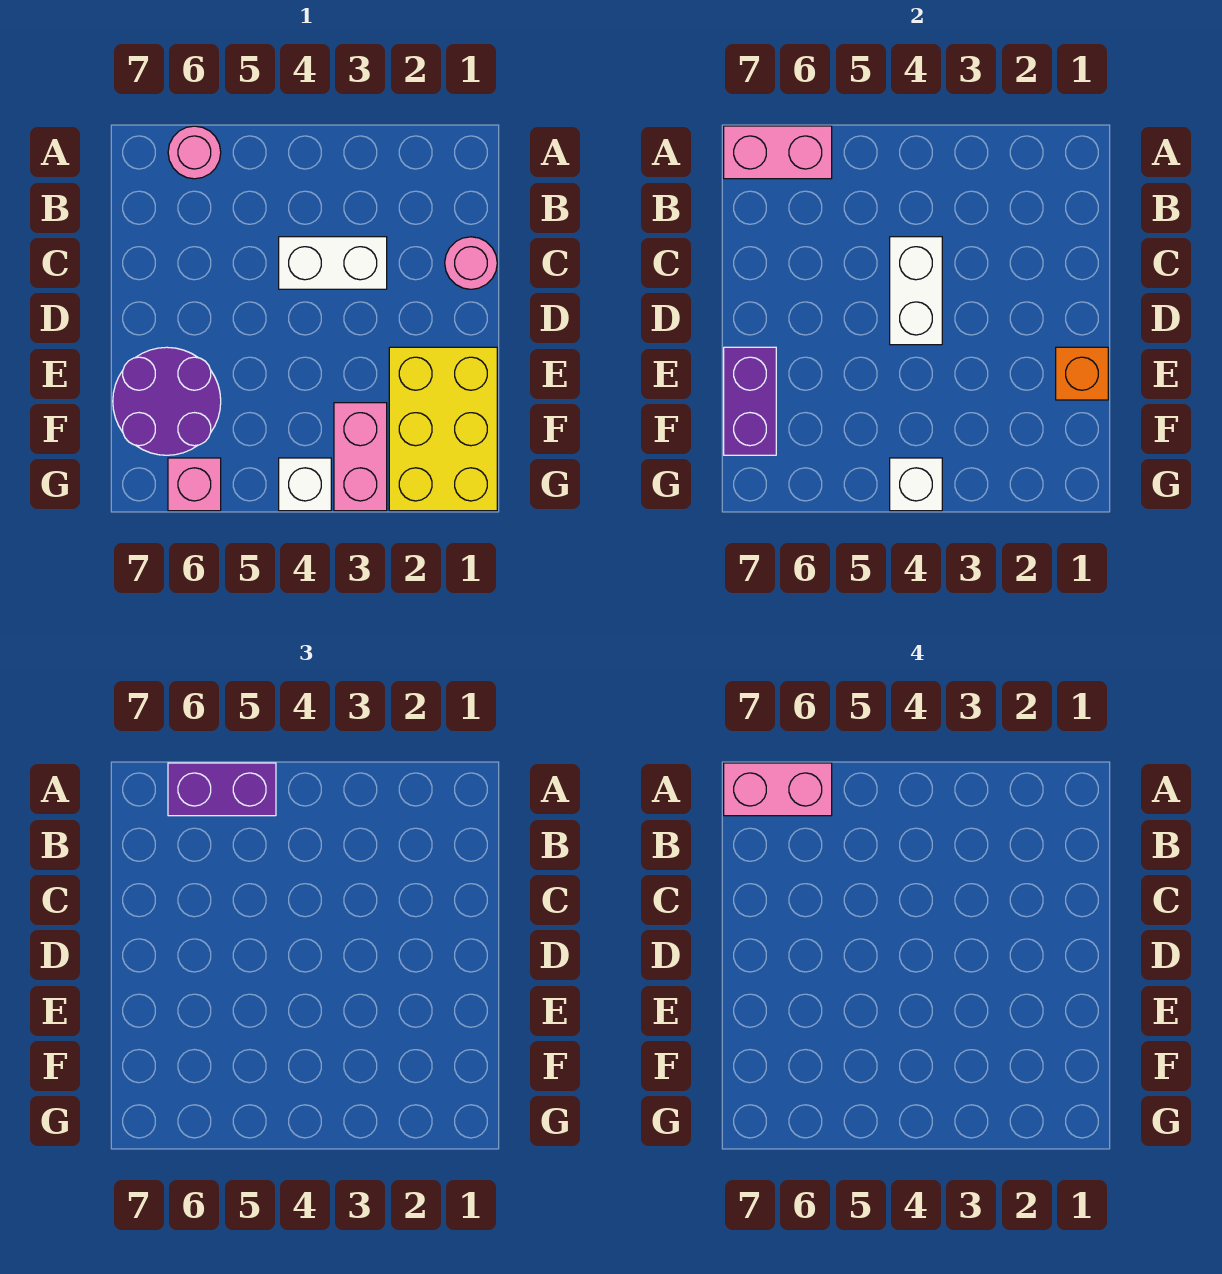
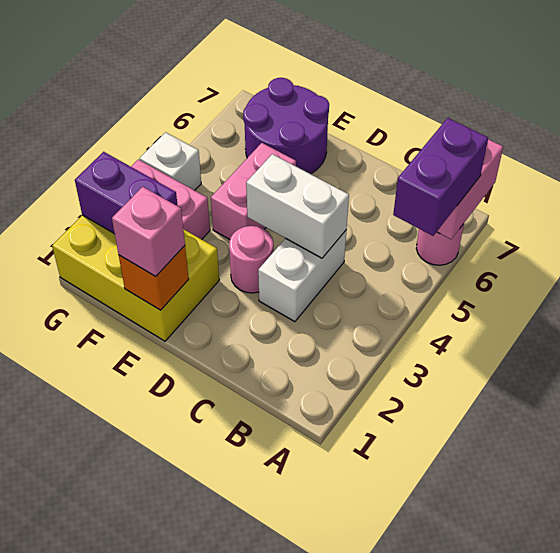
pink brick A6:A7 level 4 -> pink brick E4:E5 level 1
pink round brick C1 level 1 -> pink round brick D3 level 1
purple brick E7:F7 level 2 -> purple brick F2:G2 level 2
white brick G4 level 2 -> none
pink brick G6 level 1 -> pink brick E1 level 3

